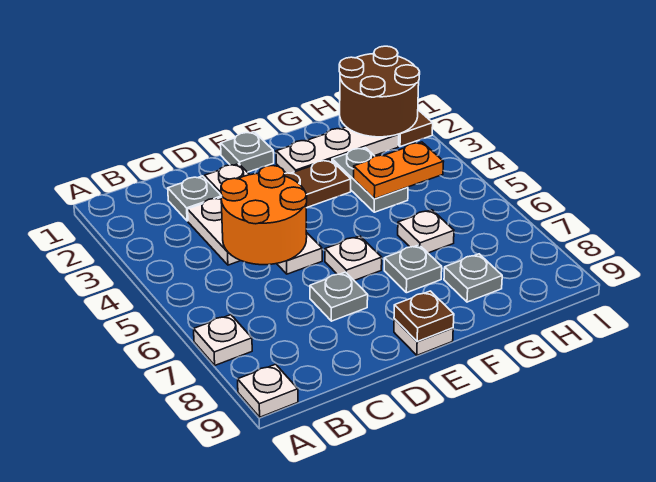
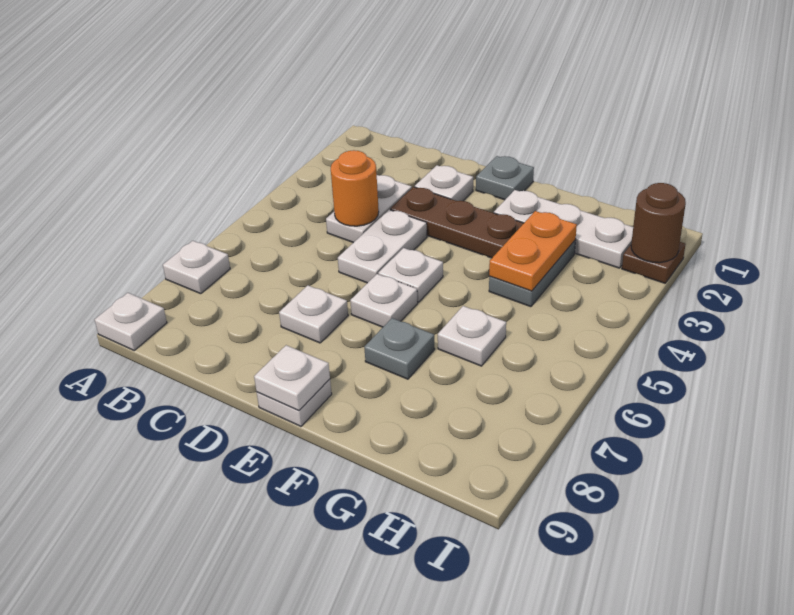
grey plate C2 level 1 -> none
orange round brick C4:D5 level 2 -> orange round brick C4 level 2
grey plate D7 level 1 -> white plate D7 level 1
none -> white plate E5 level 1
brown plate E9 level 2 -> white plate E9 level 2
orange plate G4:H4 level 2 -> orange plate G3:G4 level 2
grey plate G8 level 1 -> none
brown round brick H1:I2 level 2 -> brown round brick I2 level 2

